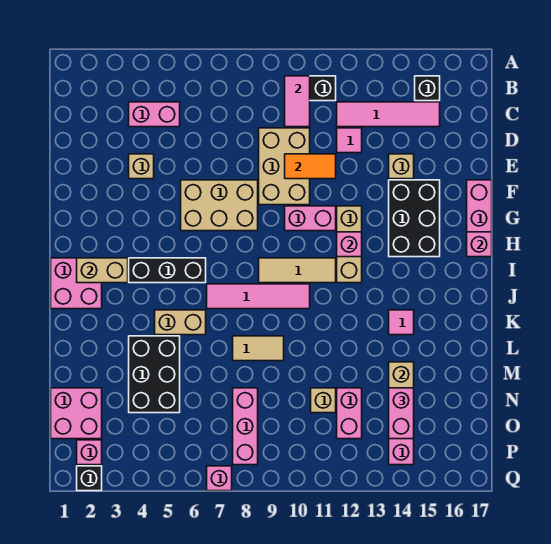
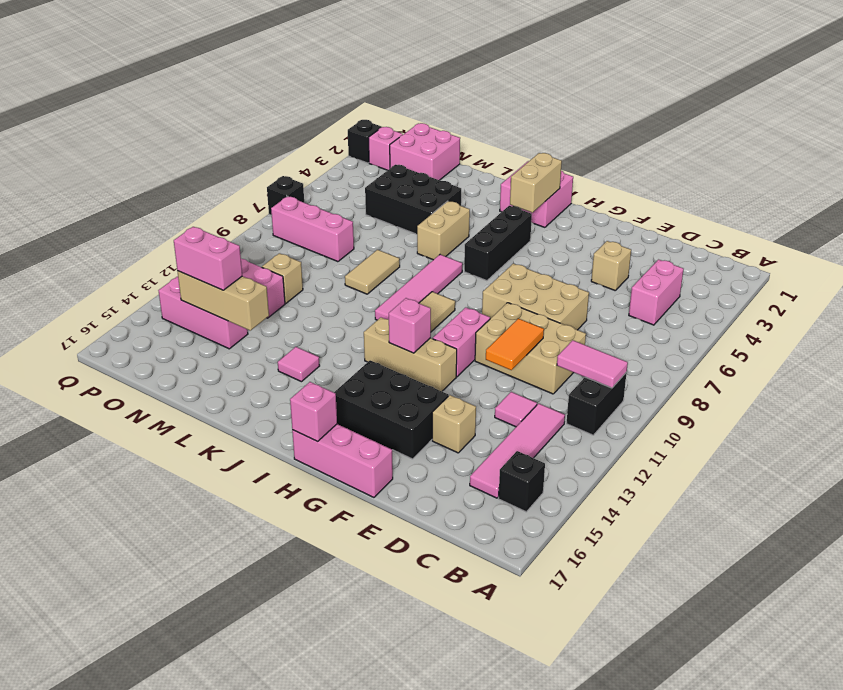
tan brick F6:G8 level 1 -> tan brick E7:G8 level 1
pink brick Q7 level 1 -> black brick Q7 level 1

